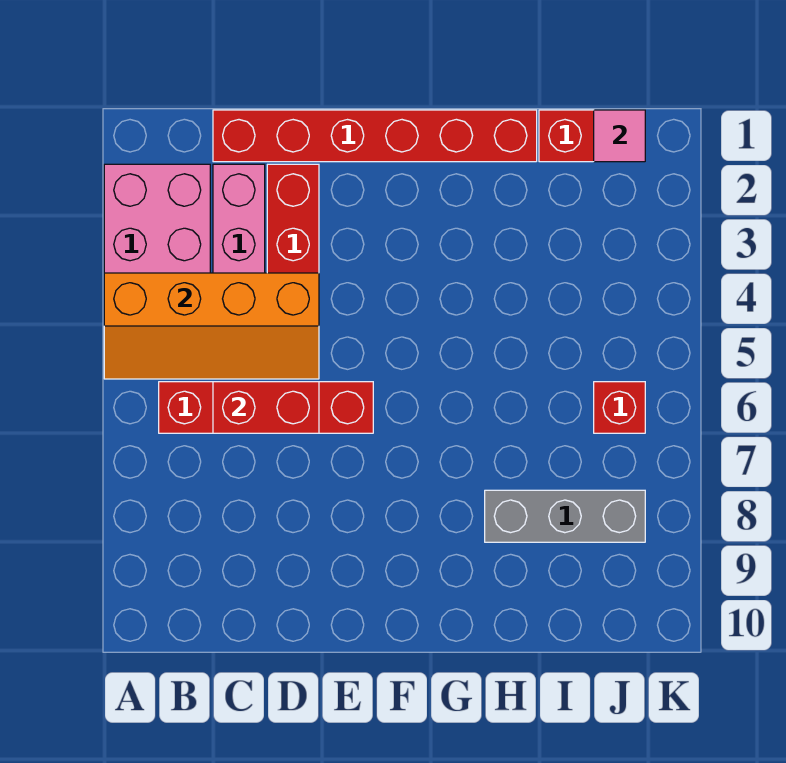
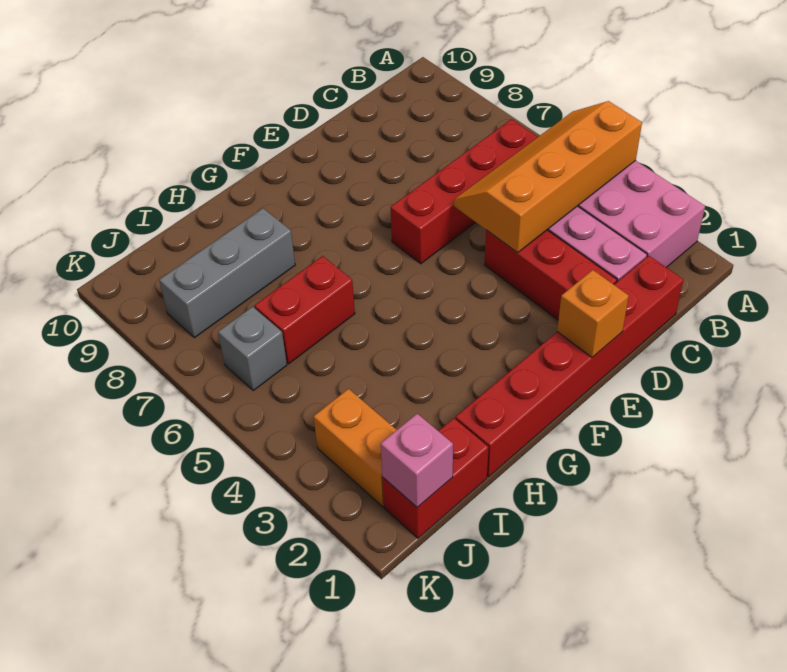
red brick C6:D6 level 2 -> red brick H6:I6 level 1
none -> orange brick E1 level 2
pink tile J1 level 2 -> pink brick J1 level 2
none -> orange brick J2:J3 level 1
red brick J6 level 1 -> grey brick J6 level 1

